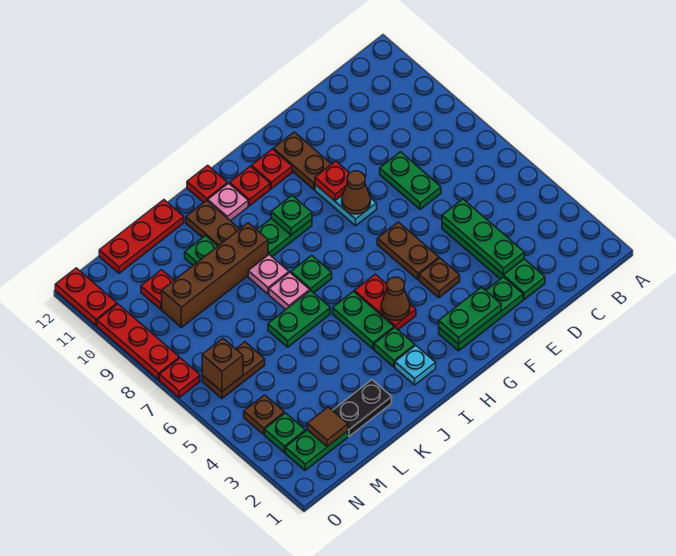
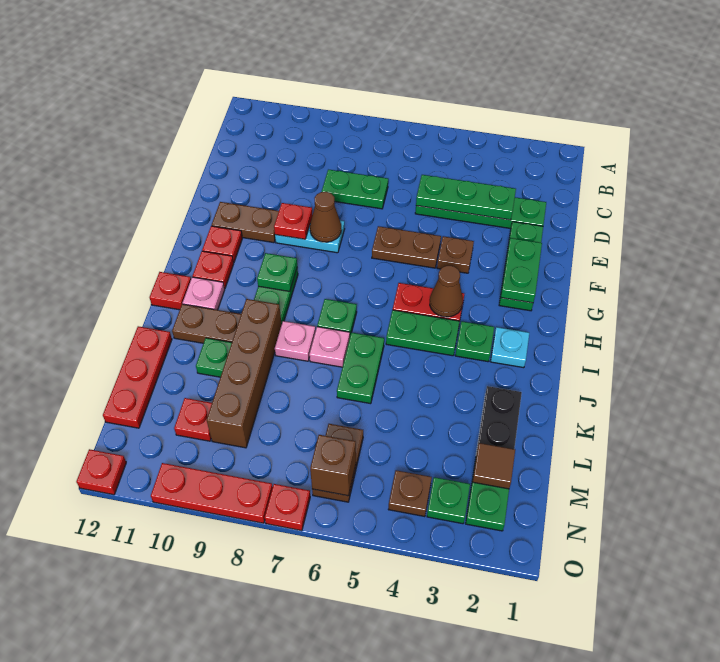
red plate O11:O12 level 1 -> red plate O12 level 1

